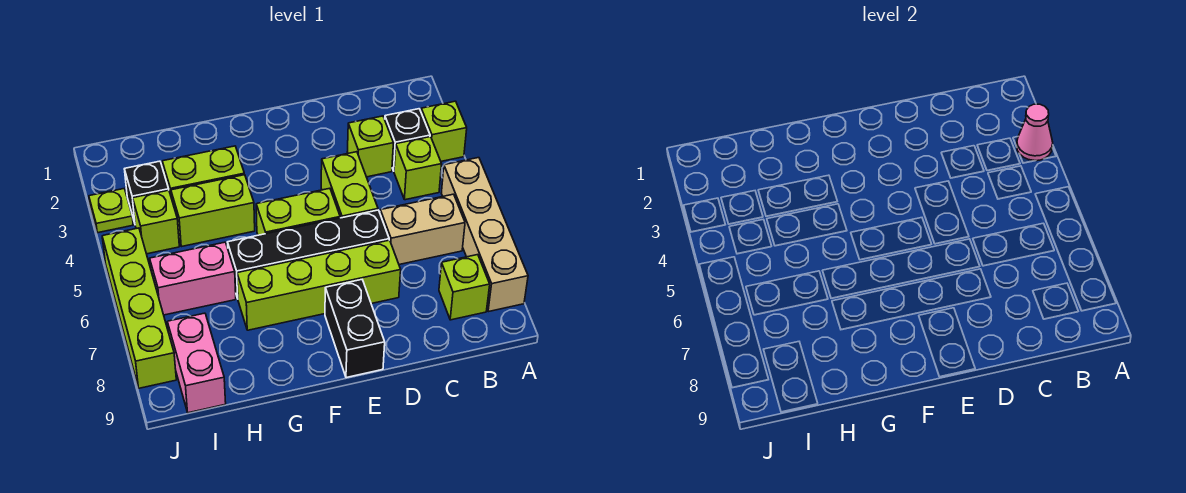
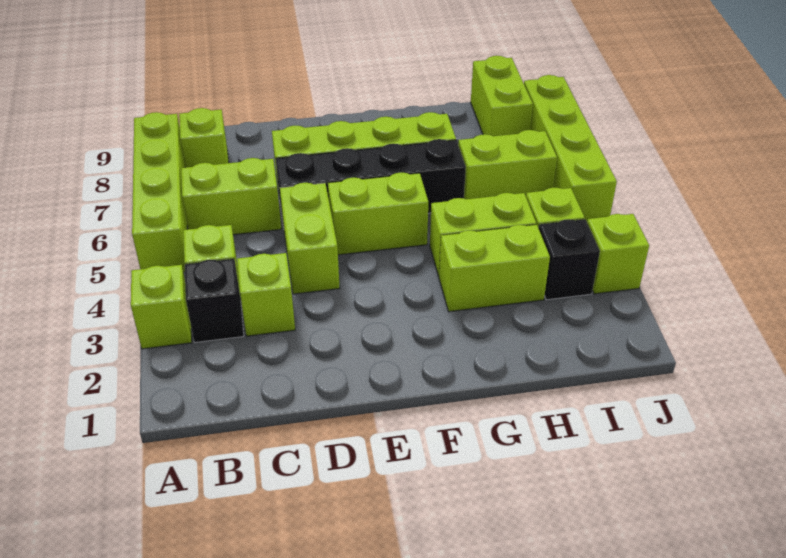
pink cone A3 level 2 -> none
tan brick A5:A8 level 1 -> lime brick A5:A8 level 1
tan brick B6:C6 level 1 -> lime brick B6:C6 level 1
black brick E8:E9 level 1 -> none
pink brick H6:I6 level 1 -> lime brick H6:I6 level 1
pink brick I8:I9 level 1 -> lime brick I8:I9 level 1
lime plate J3 level 1 -> lime brick J3 level 1

